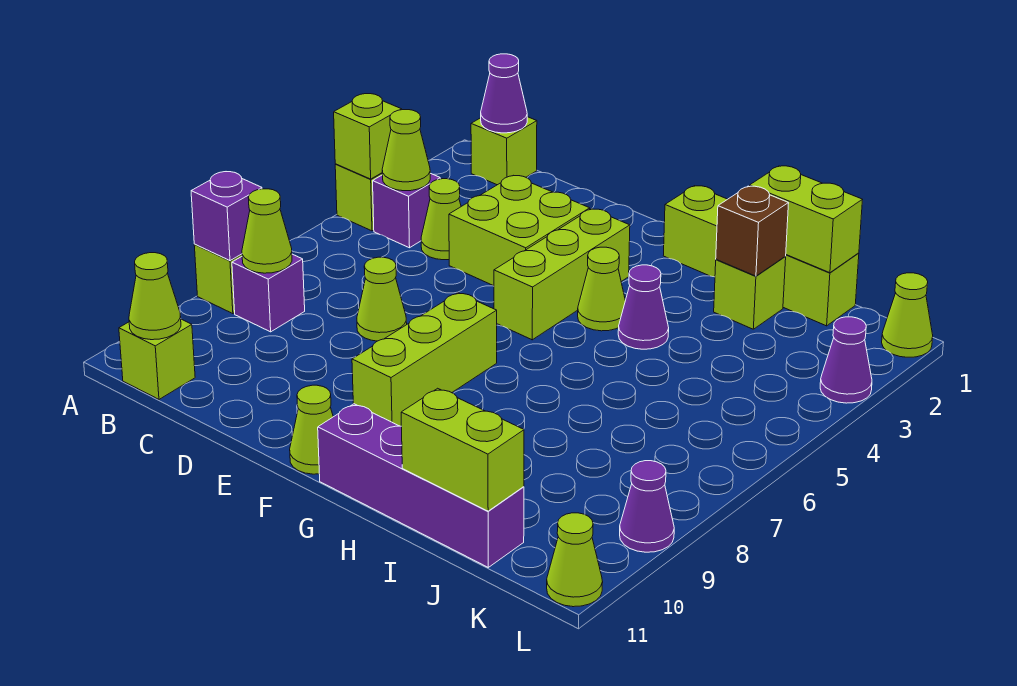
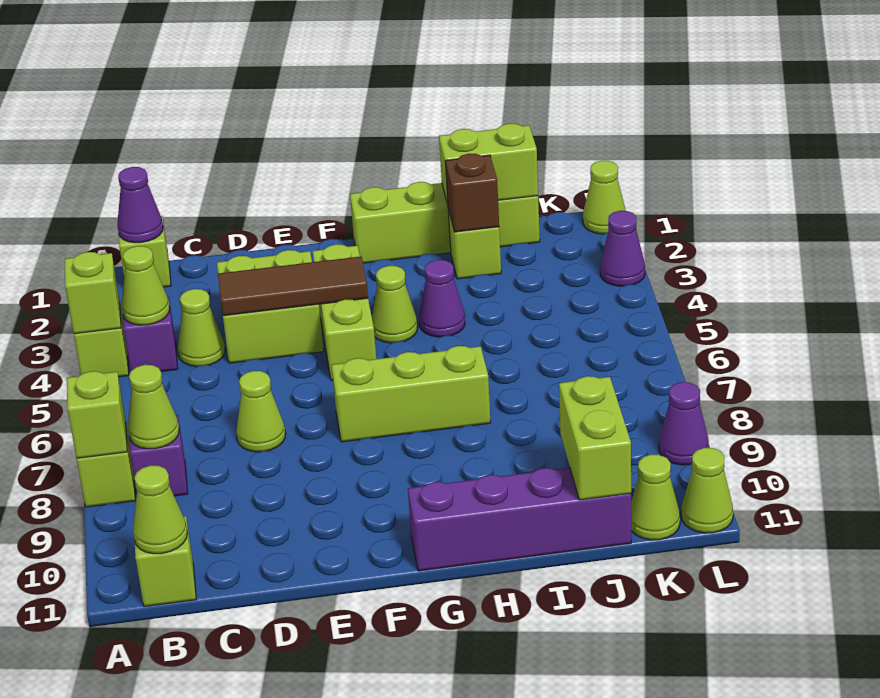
purple brick A8 level 2 -> lime brick A8 level 2
none -> brown tile D4:F4 level 2
lime brick F7:F9 level 1 -> lime brick F7:H7 level 1
lime cone F11 level 1 -> lime cone K11 level 1
lime brick I11:J11 level 2 -> lime brick J10:J11 level 2

